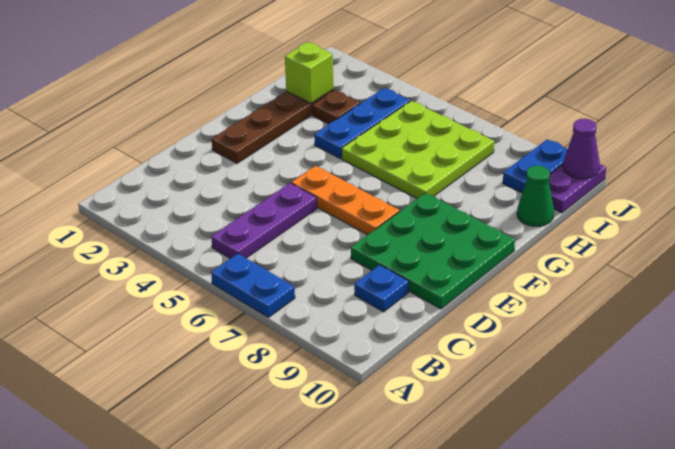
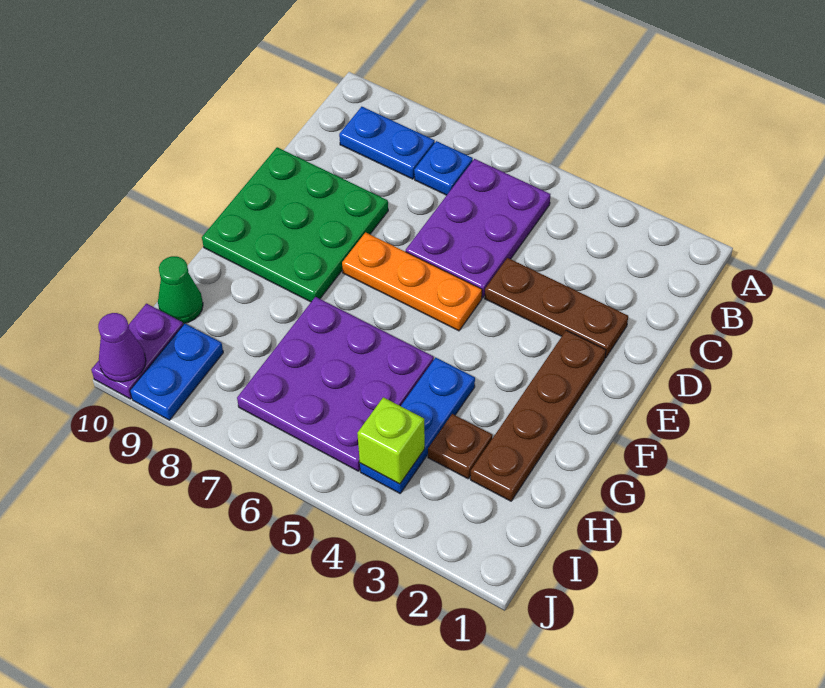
blue plate A6:A7 level 1 -> blue plate B8:B9 level 1
purple plate B5:D5 level 1 -> purple plate B5:D6 level 1
blue plate C9 level 1 -> blue plate B7 level 1
none -> brown plate D2:D4 level 1
lime plate G5:I7 level 1 -> purple plate G5:I7 level 1
lime brick H2 level 2 -> lime brick I4 level 2

